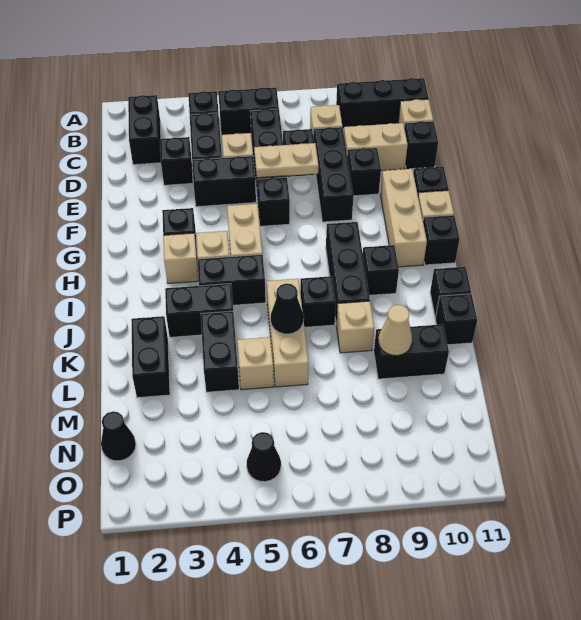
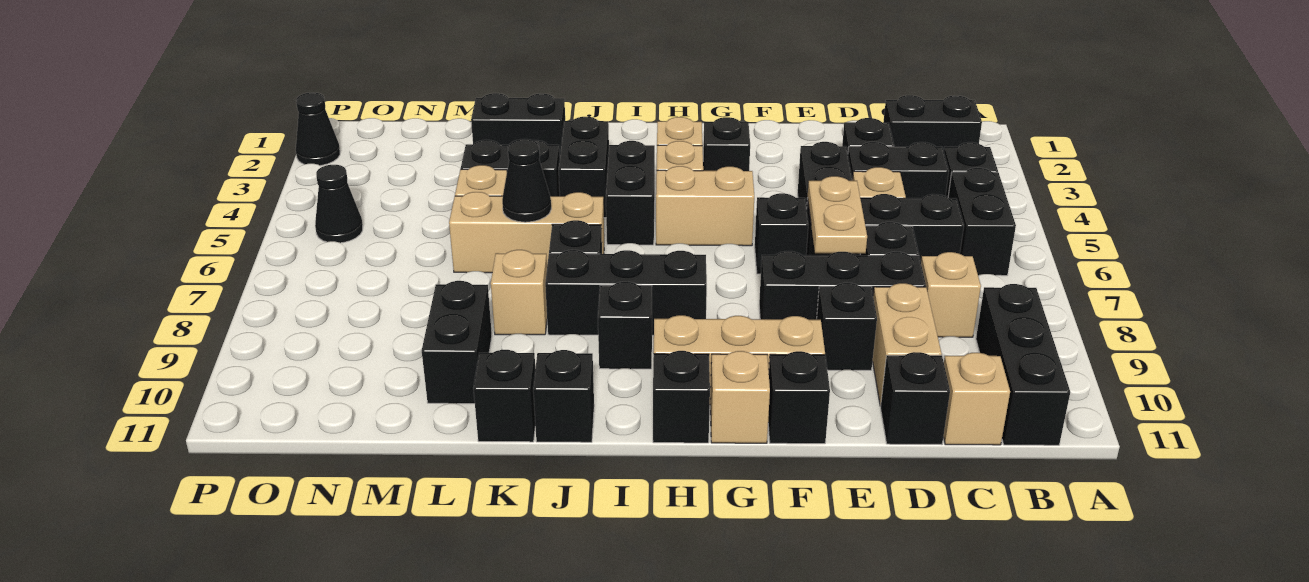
tan cone L9 level 2 -> none
black cone N1 level 1 -> black cone P2 level 1

